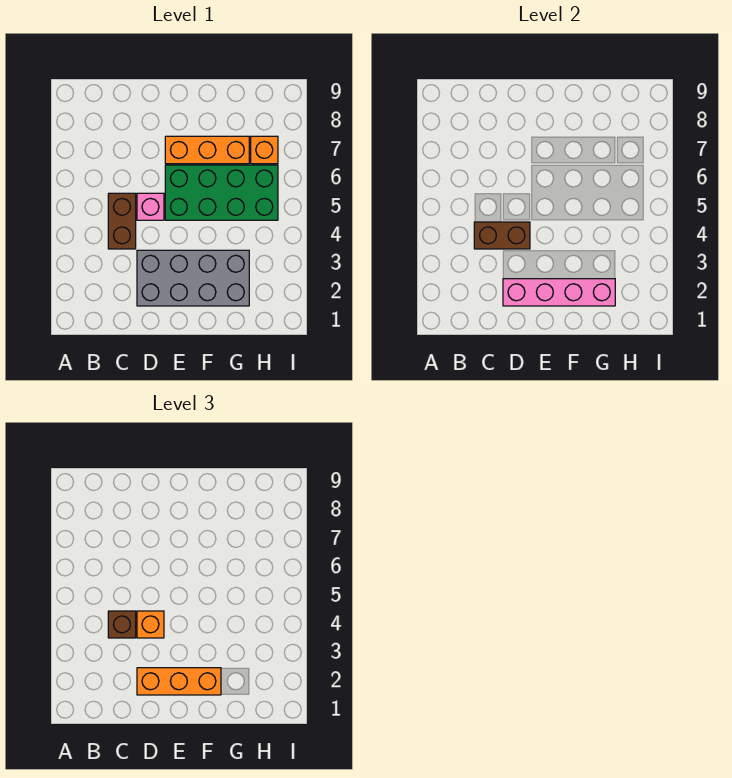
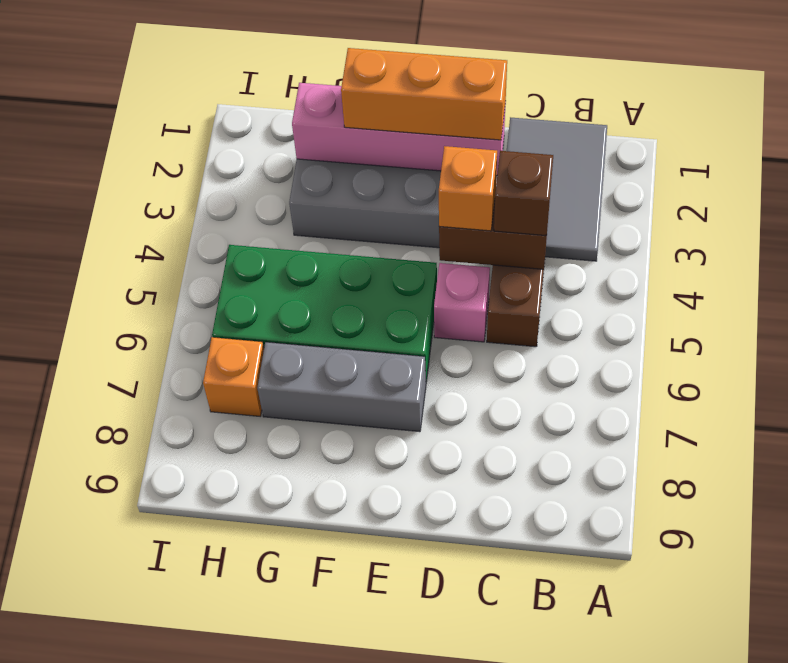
none -> grey tile B1:C3 level 1
orange brick E7:G7 level 1 -> grey brick E7:G7 level 1

